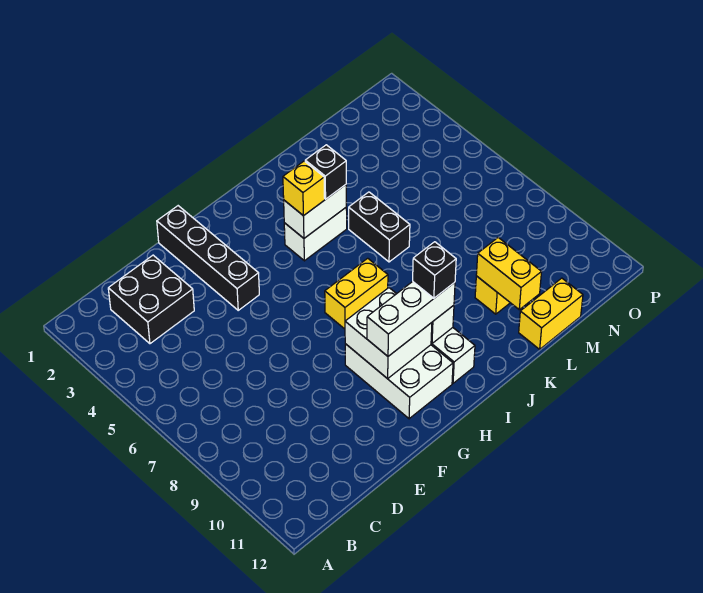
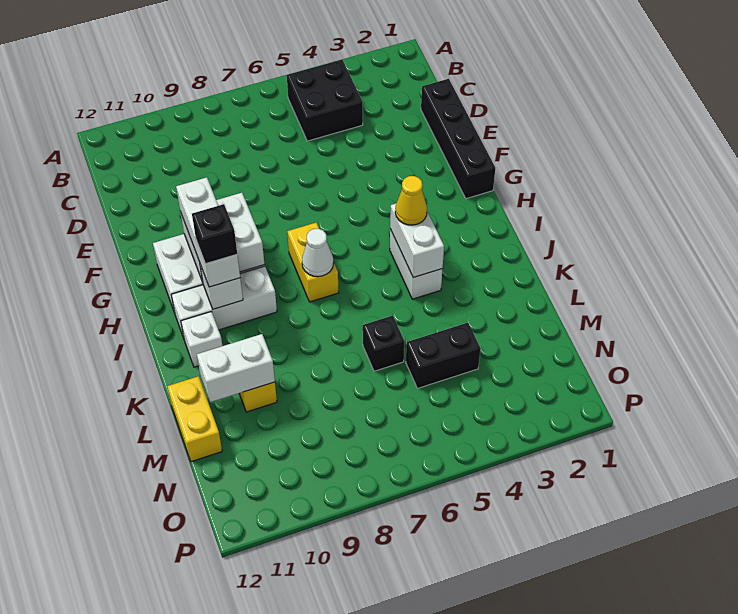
black brick C2:D3 level 1 -> black brick B4:C5 level 1
black brick F1:F4 level 1 -> black brick D1:G1 level 1
yellow brick I4 level 3 -> yellow cone I4 level 3
none -> white cone I7 level 2
black brick J4 level 3 -> black brick L6 level 1
none -> white brick J11 level 1
black brick K5:K6 level 1 -> black brick M4:M5 level 1
yellow brick L10:L11 level 2 -> white brick L10:L11 level 2

